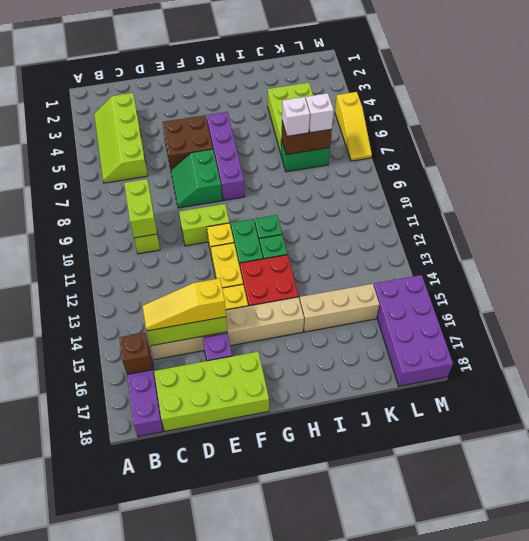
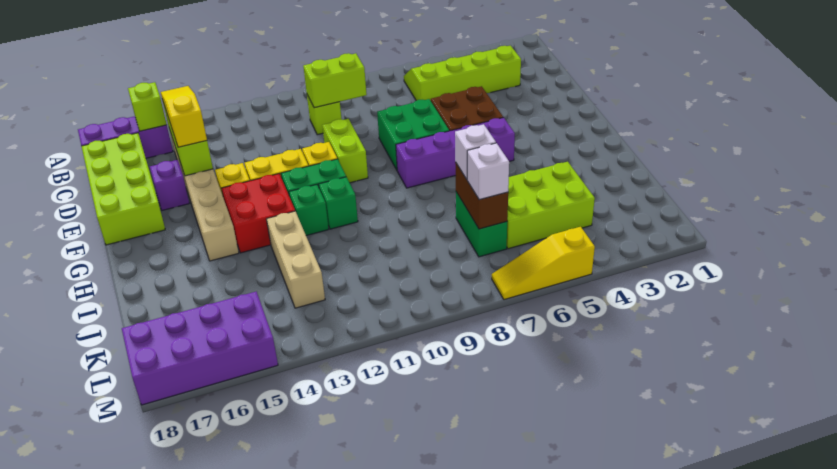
brown brick B16 level 2 -> lime brick B16 level 2
green slope E7:F8 level 1 top F -> green brick E7:F8 level 1
tan brick I15:K15 level 1 -> tan brick I13:K13 level 1

